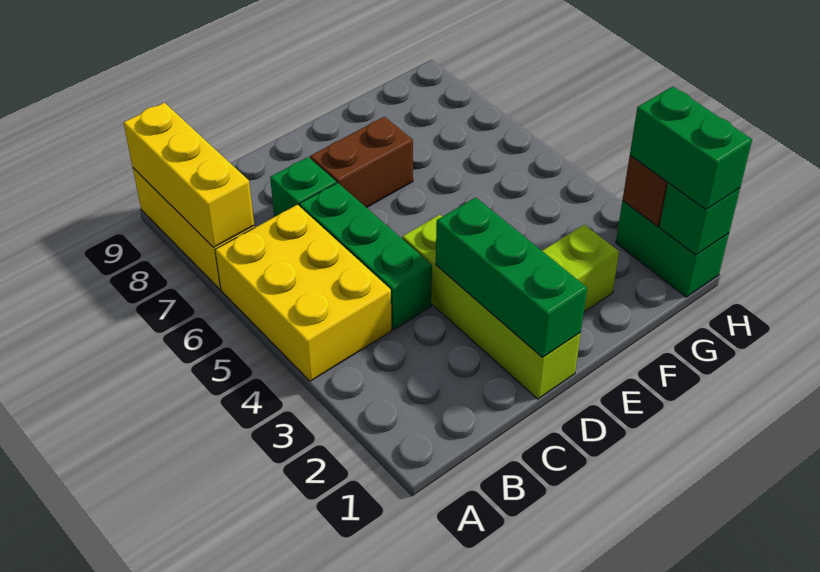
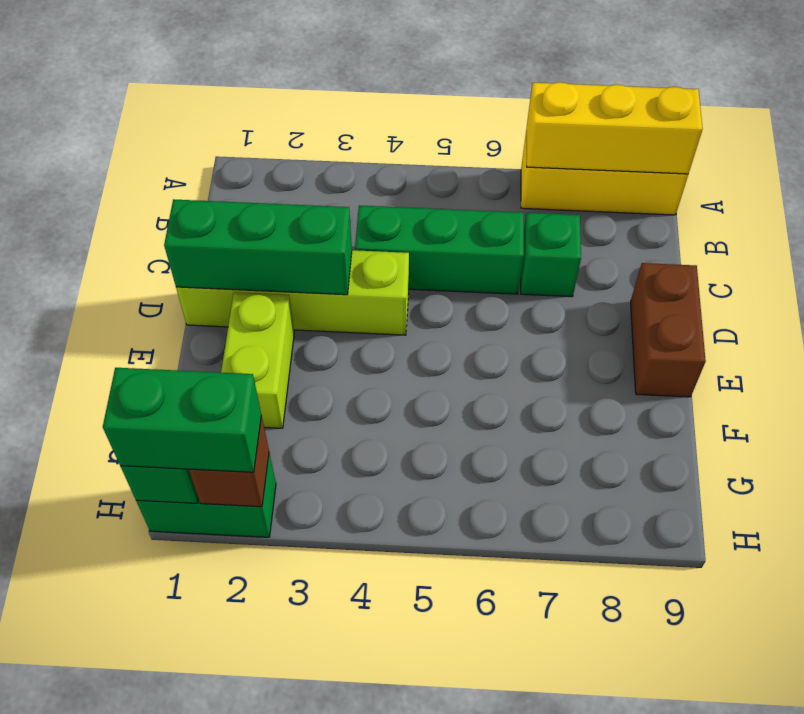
yellow brick A4:B6 level 1 -> none
brown brick D7:E7 level 1 -> brown brick D9:E9 level 1

